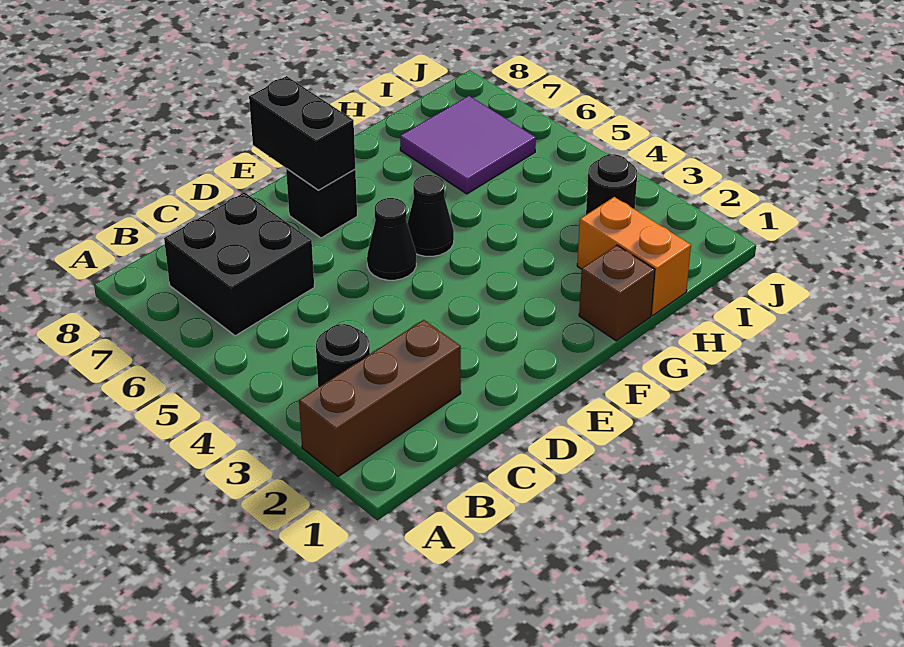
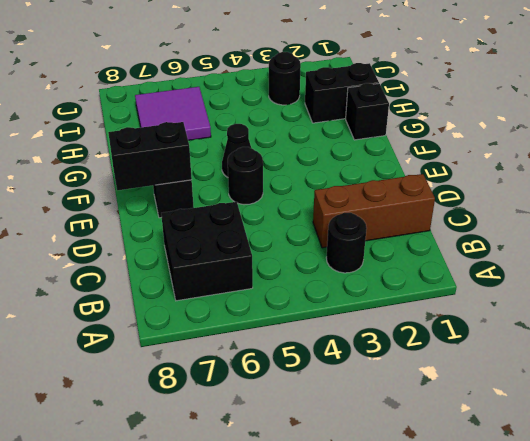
brown brick A2:C2 level 1 -> brown brick C1:C3 level 1
black cone E5 level 1 -> black round brick E5 level 1
brown brick G1 level 1 -> black brick G1 level 1
orange brick H1:H2 level 1 -> black brick H1:H2 level 1

